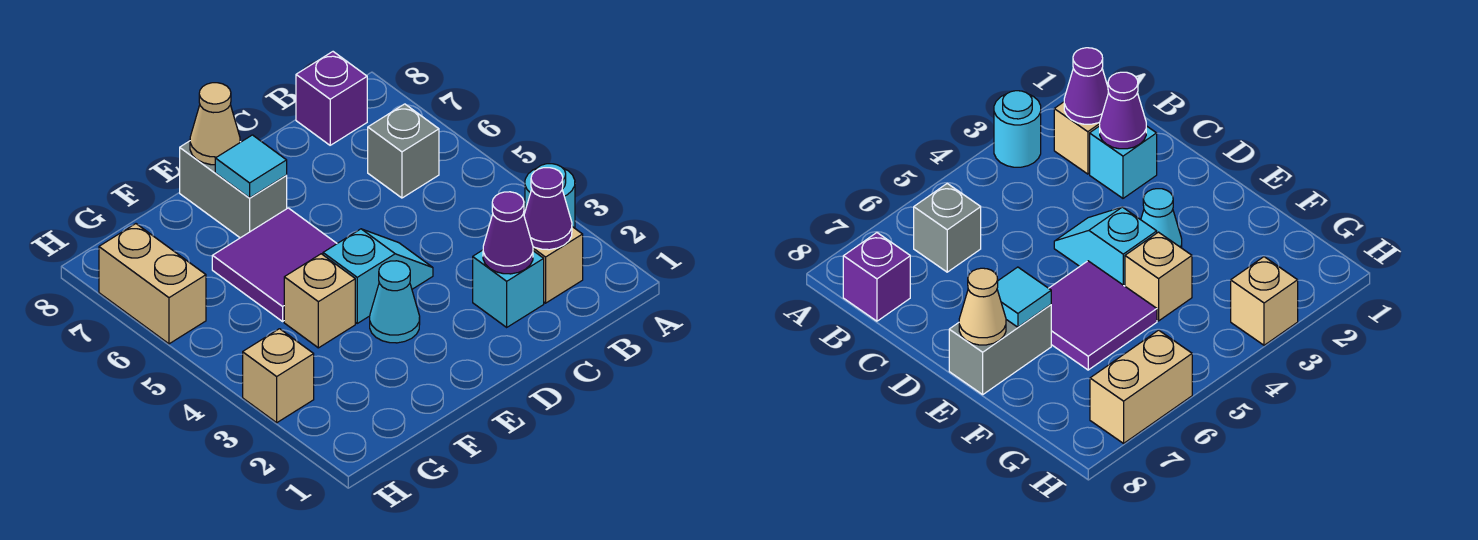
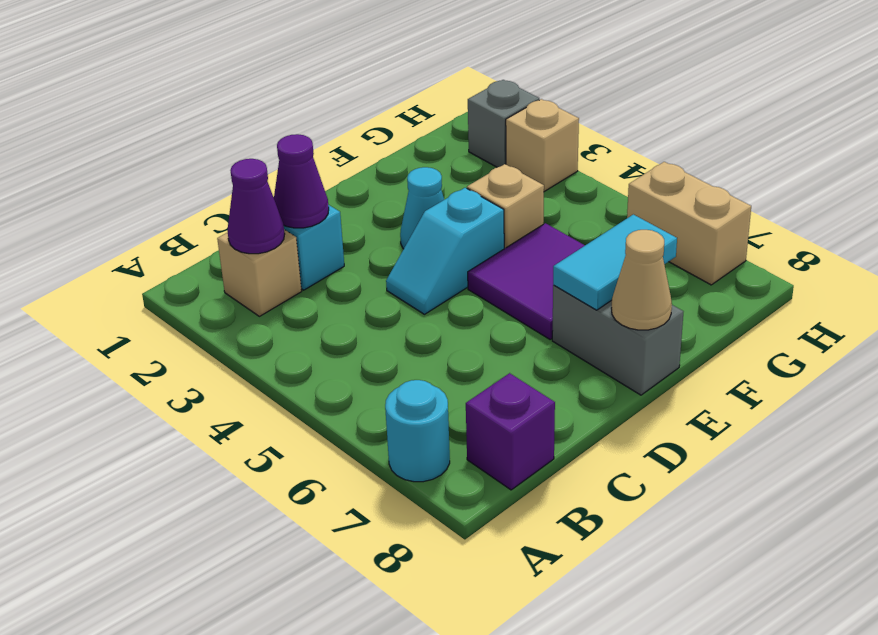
cyan round brick A3 level 1 -> cyan round brick A7 level 1
grey brick B6 level 1 -> grey brick H2 level 1
cyan tile E7 level 2 -> cyan tile E7:F7 level 2

